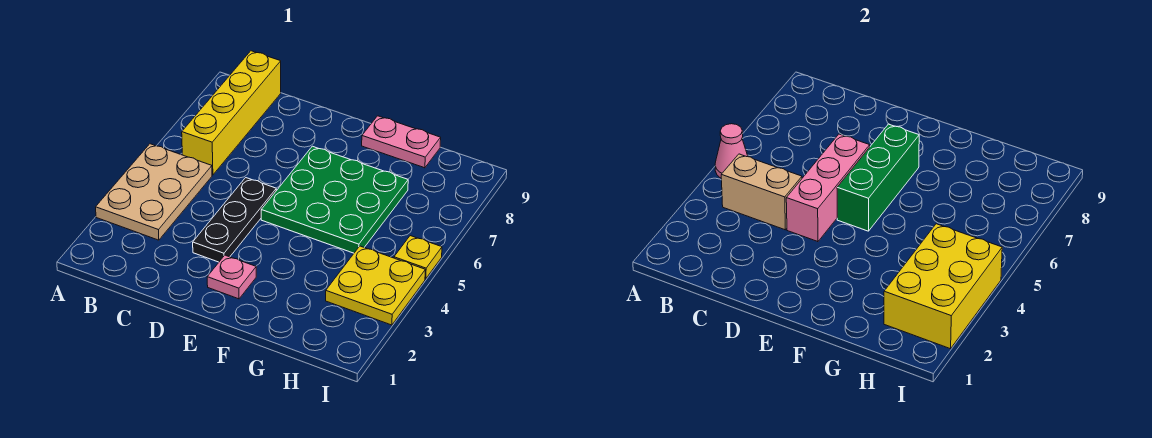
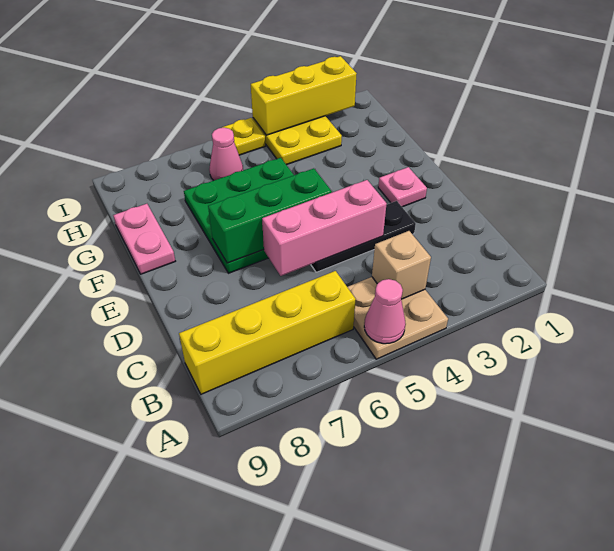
tan plate A3:B5 level 1 -> tan plate A4:B5 level 1
tan brick B4:C4 level 2 -> tan brick B4 level 2
yellow brick H2:I4 level 2 -> yellow brick I2:I4 level 2
none -> pink cone H6 level 1

